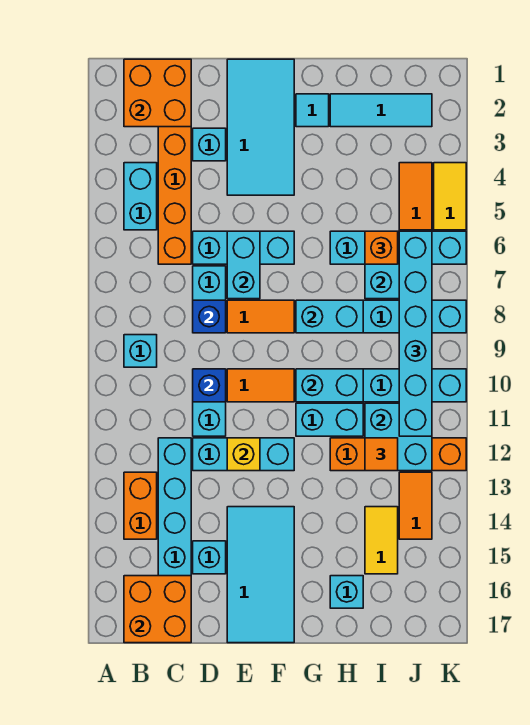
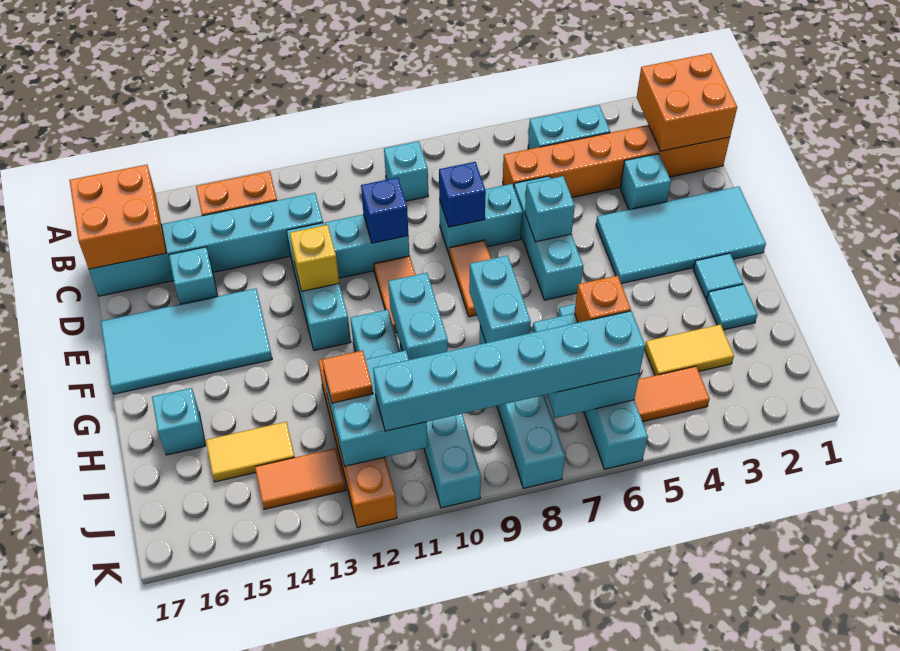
cyan brick E6:E7 level 2 -> cyan brick E6 level 2
cyan tile H2:J2 level 1 -> cyan tile H2 level 1
yellow tile K4:K5 level 1 -> yellow tile I3:I4 level 1

